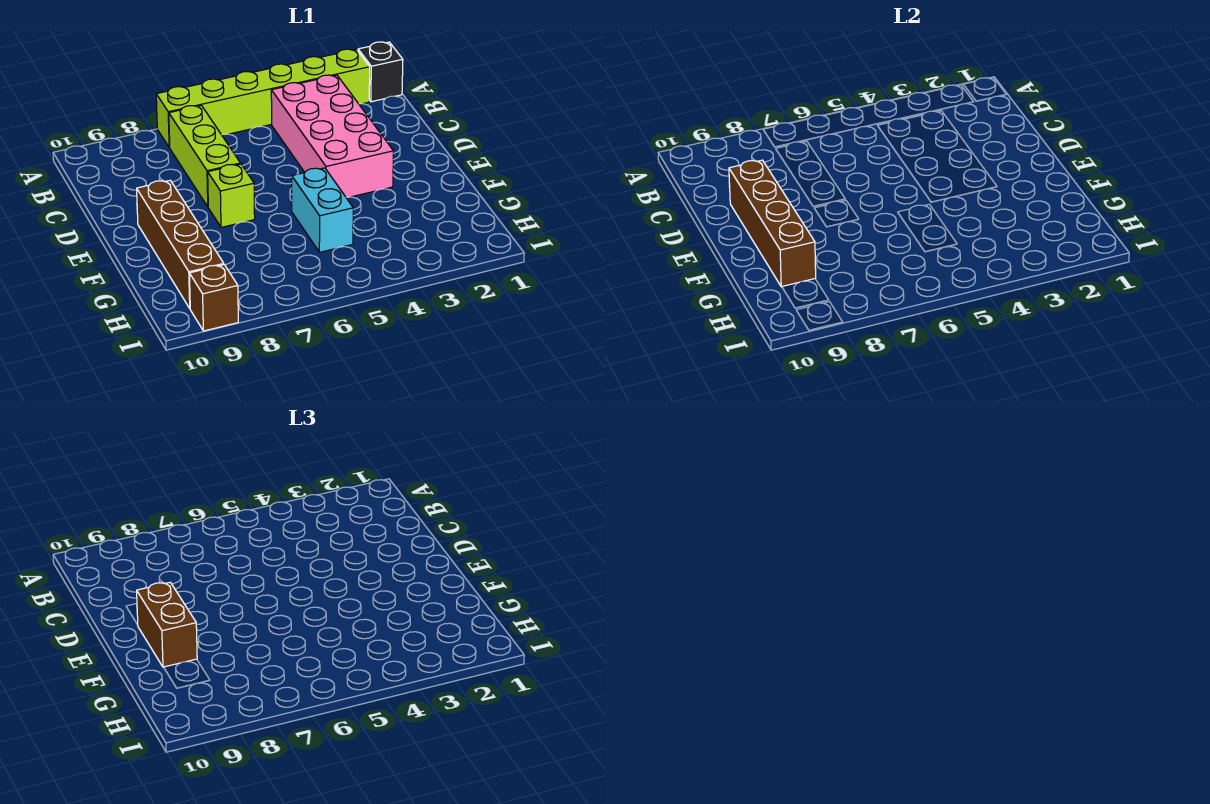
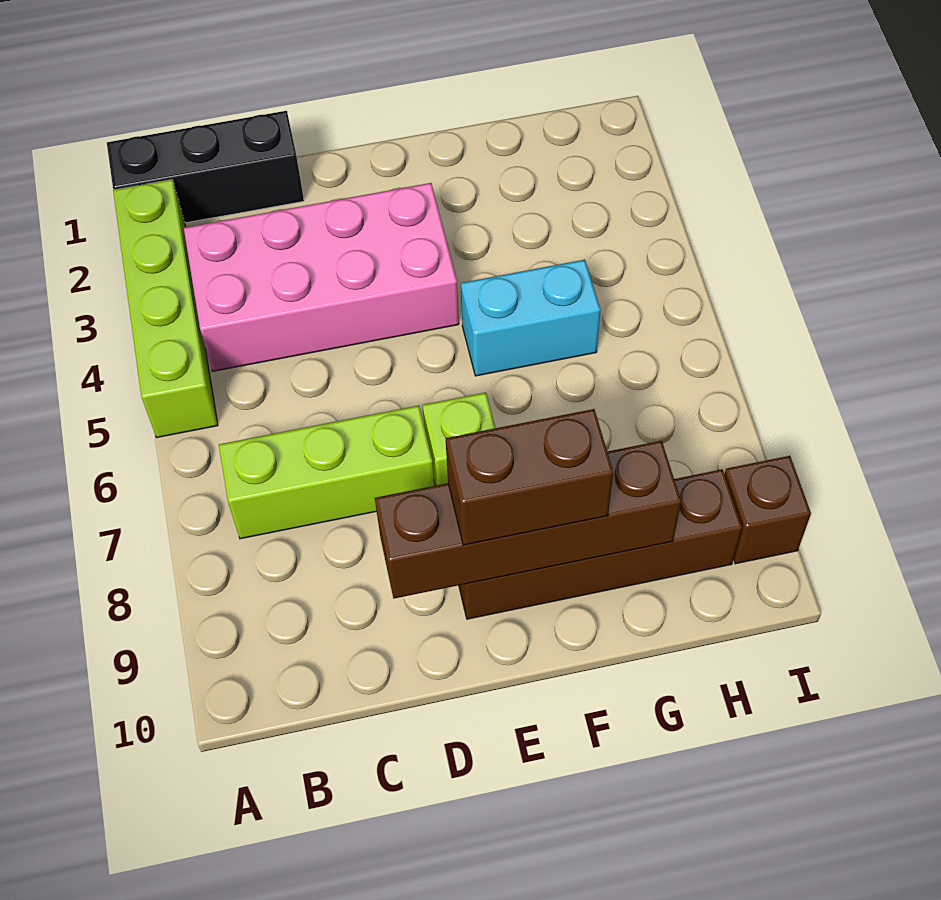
black brick A1 level 1 -> black brick A1:C1 level 1
lime brick A2:A7 level 1 -> lime brick A2:A5 level 1

